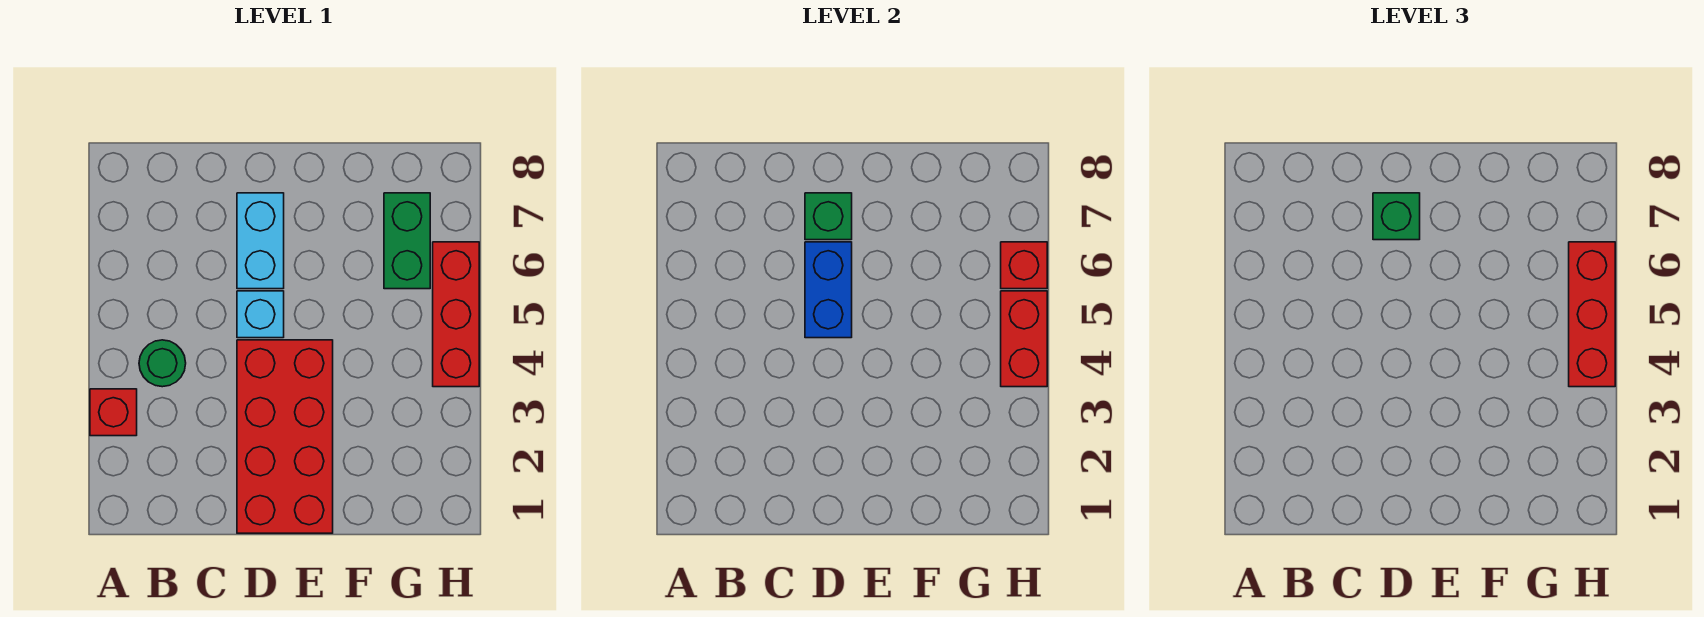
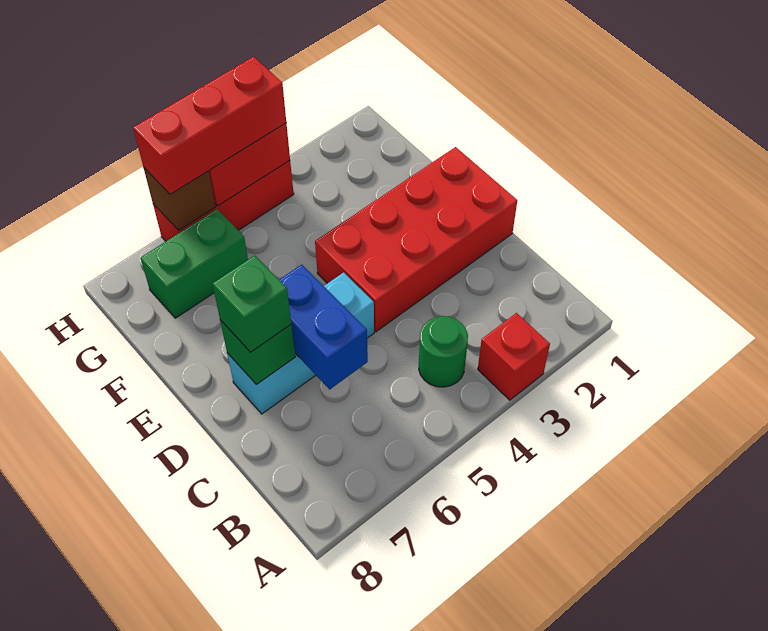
blue brick D5:D6 level 2 -> blue brick C6:D6 level 2
red brick H6 level 2 -> brown brick H6 level 2

